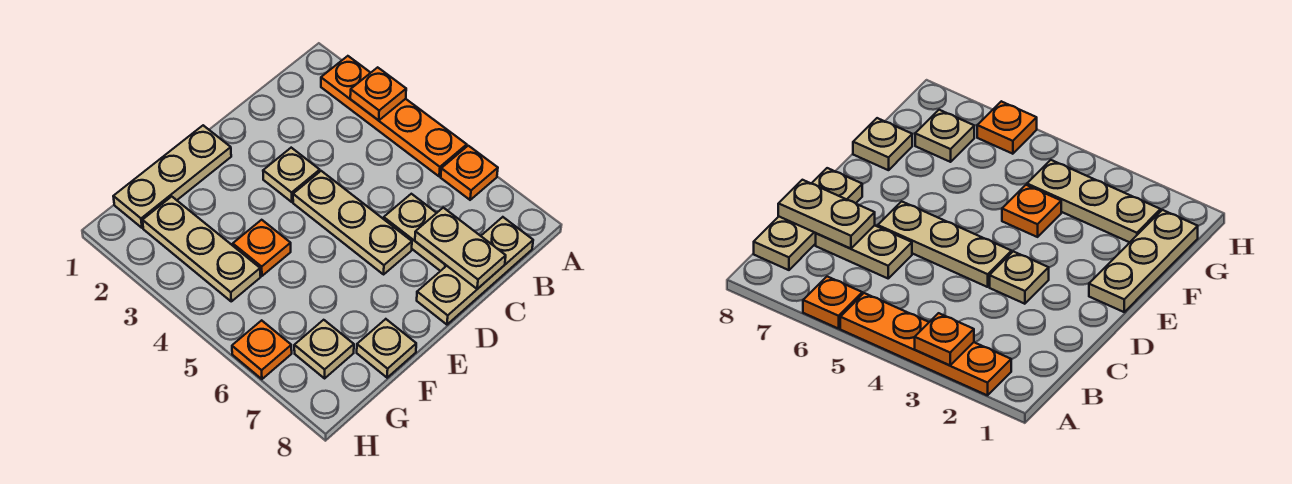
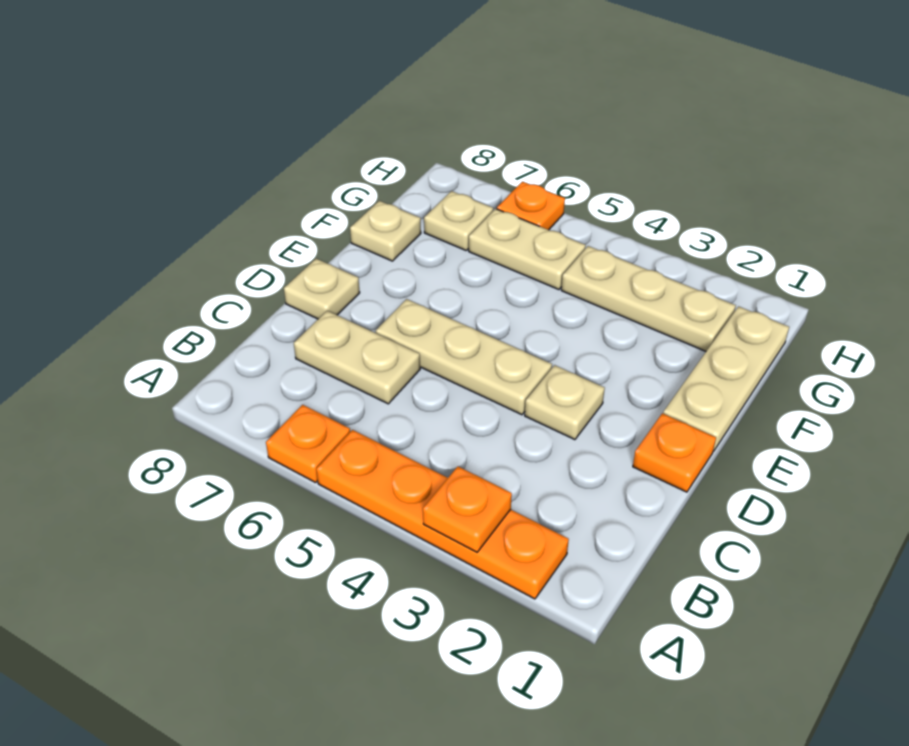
tan plate B8:D8 level 1 -> tan plate D8 level 1
tan plate C7:C8 level 2 -> tan plate G5:G6 level 1
orange plate F4 level 1 -> orange plate D1 level 1

